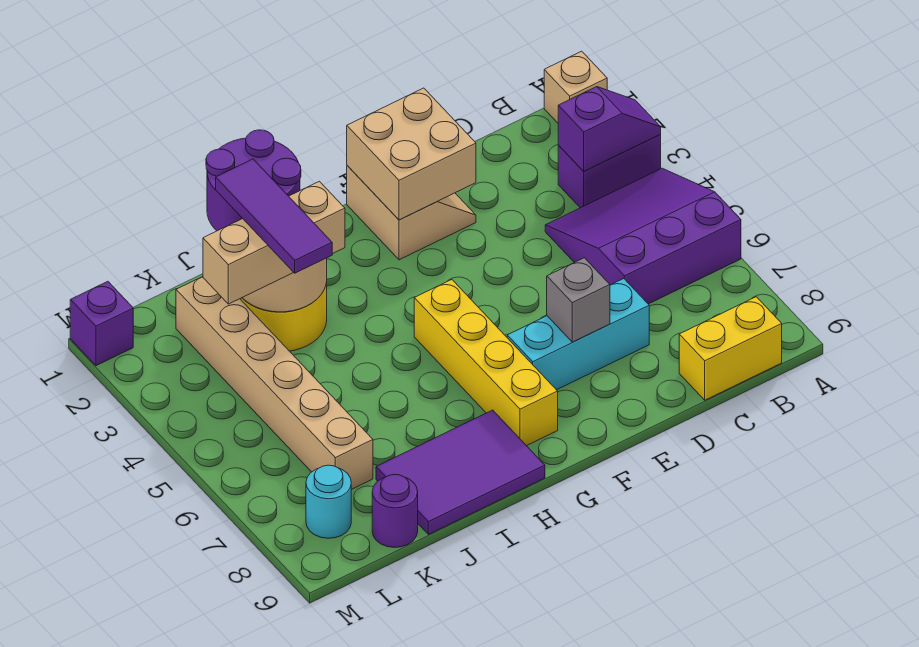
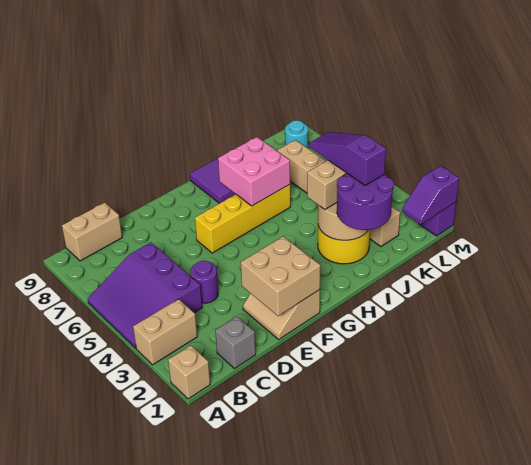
purple brick A3:B3 level 1 -> tan brick A3:B3 level 1
purple slope A3:B3 level 2 top B -> purple slope L1:M1 level 2 top M
purple slope A4:C6 level 1 top 6 -> purple slope A4:C6 level 1 top C
yellow brick B9:C9 level 1 -> tan brick B9:C9 level 1
cyan brick D7:F7 level 1 -> none
grey brick E7 level 2 -> grey brick C1 level 1
yellow brick G5:G8 level 1 -> yellow brick F6:I6 level 1
none -> pink brick H6:I7 level 2
purple tile J2:J4 level 4 -> purple slope J2:J4 level 4 top 2
purple round brick K9 level 1 -> purple round brick D4 level 1

